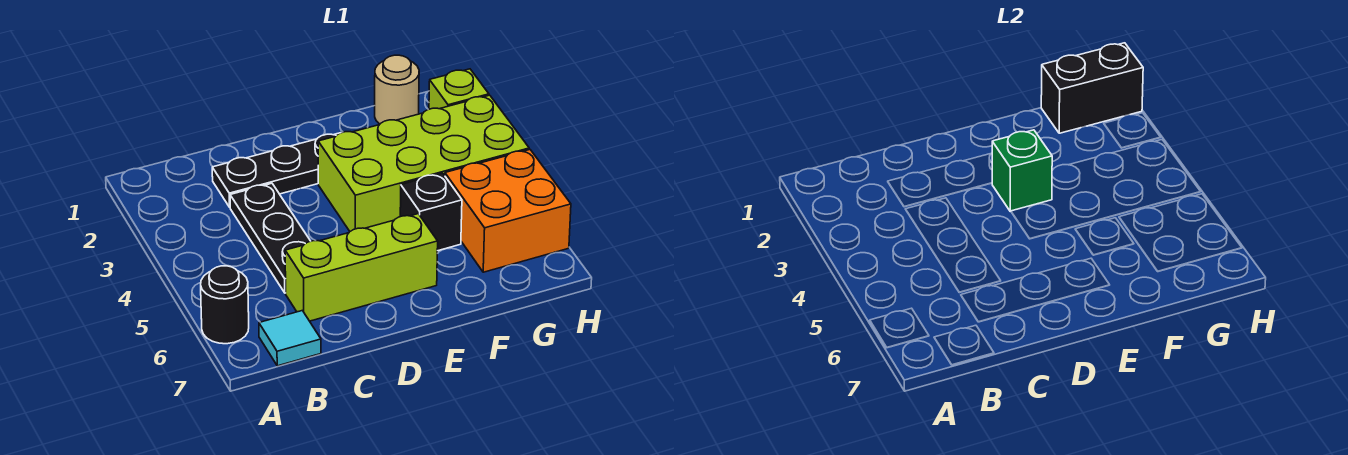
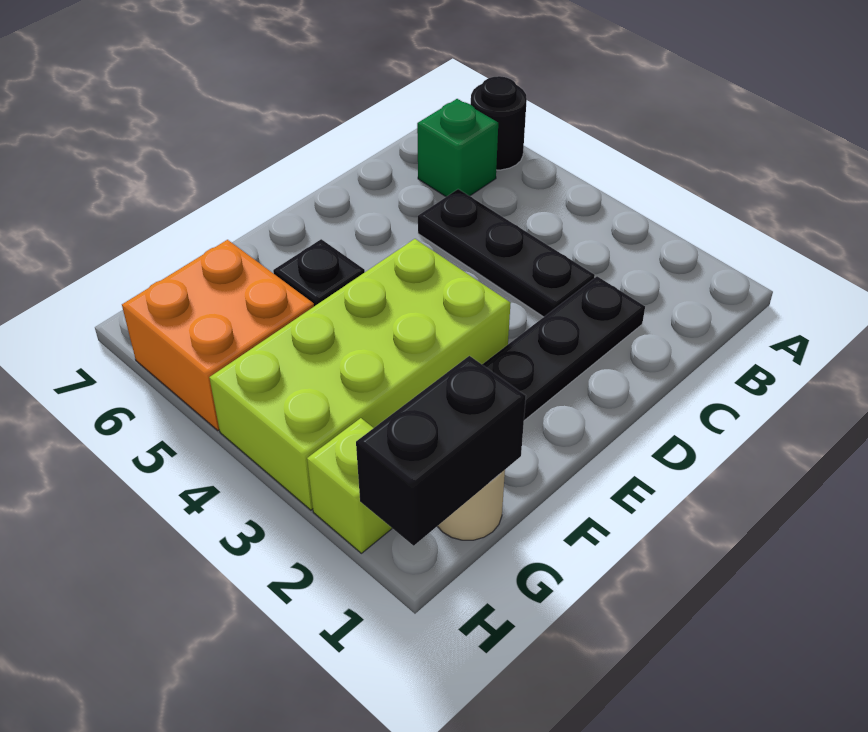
cyan tile B7 level 1 -> none
lime brick C6:E6 level 1 -> none
green brick E3 level 2 -> green brick B6 level 1

